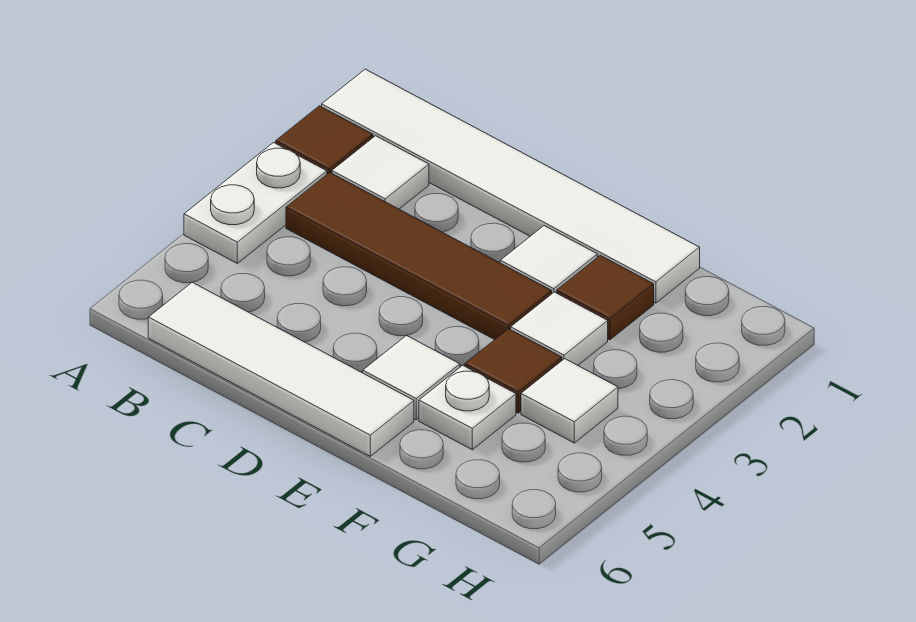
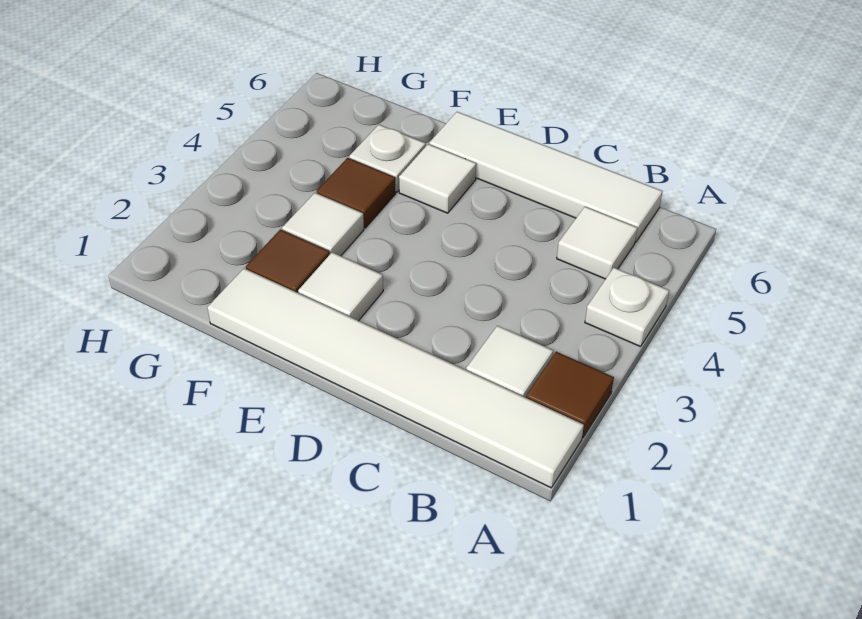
white plate A3:A4 level 1 -> white plate A4 level 1
brown tile B3:E3 level 1 -> none
white tile G4 level 1 -> white tile B5 level 1

